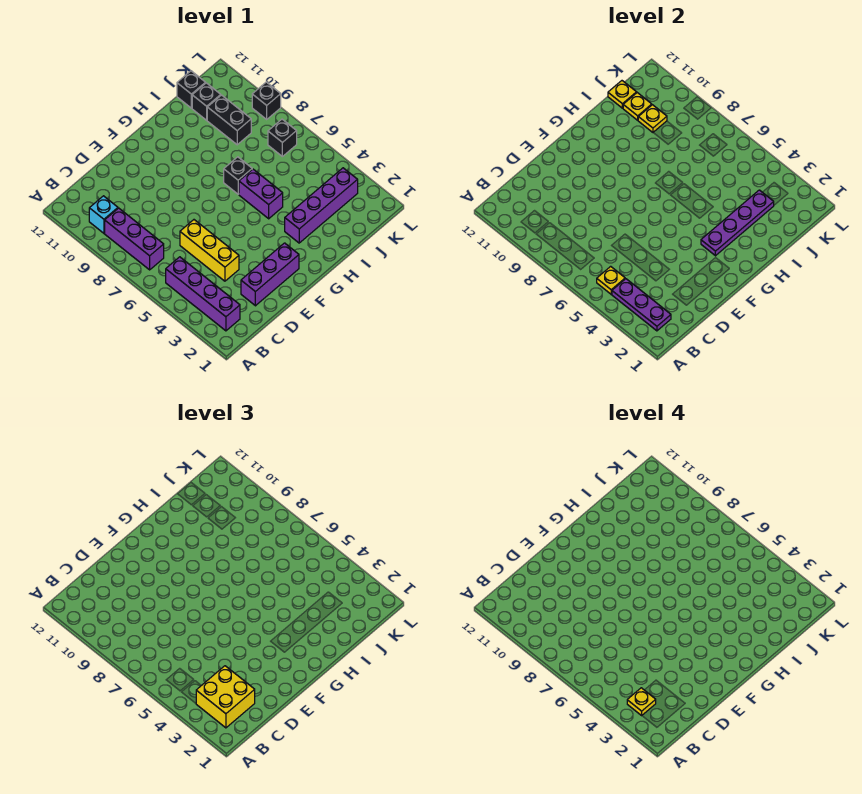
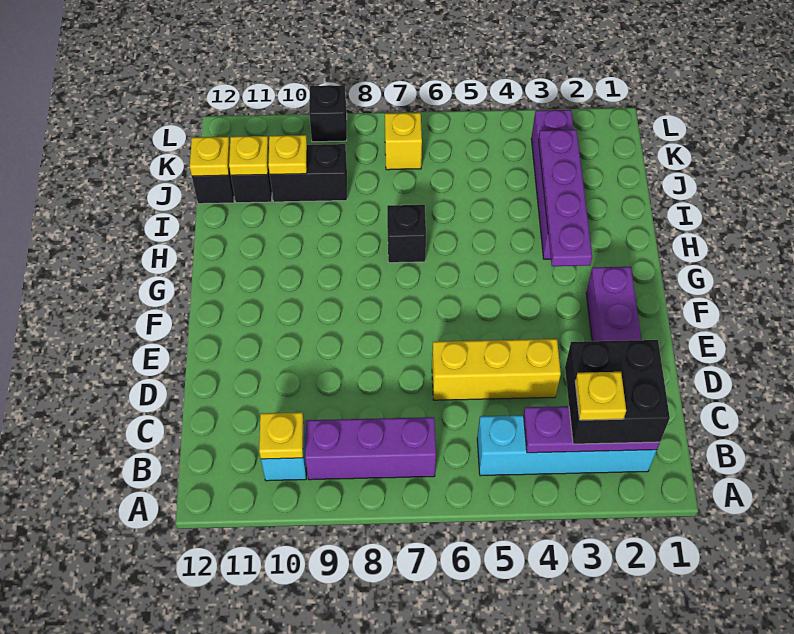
purple brick B2:B5 level 1 -> cyan brick B2:B5 level 1
yellow brick B2:C3 level 3 -> black brick B2:C3 level 3
yellow plate B5 level 2 -> yellow plate B10 level 2
purple brick H5:H6 level 1 -> none
black brick K7 level 1 -> yellow brick K7 level 1

